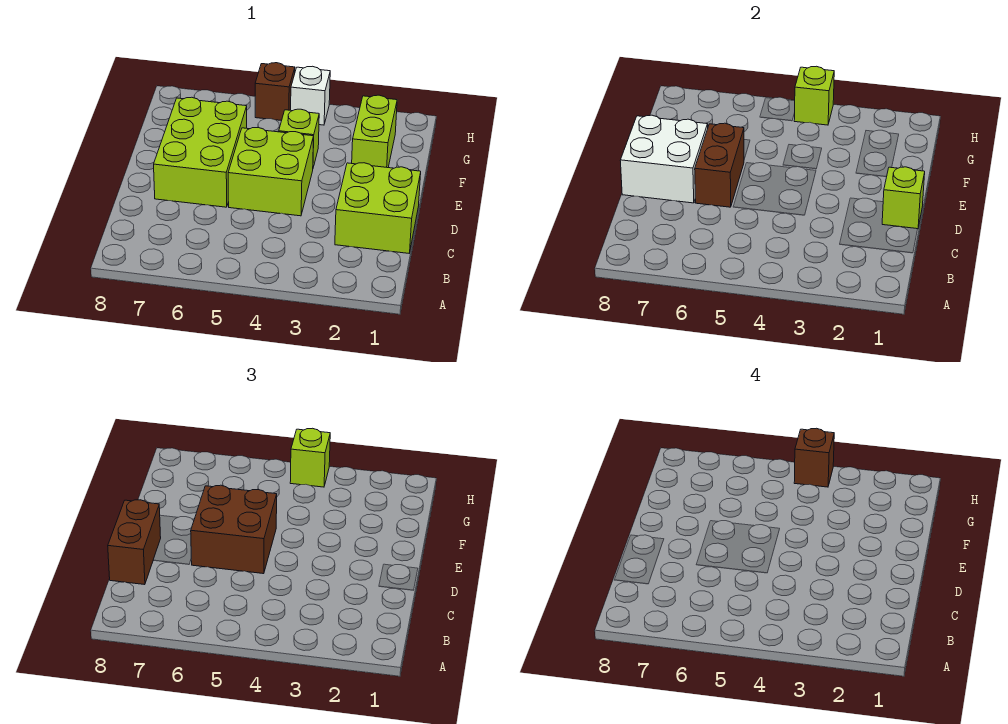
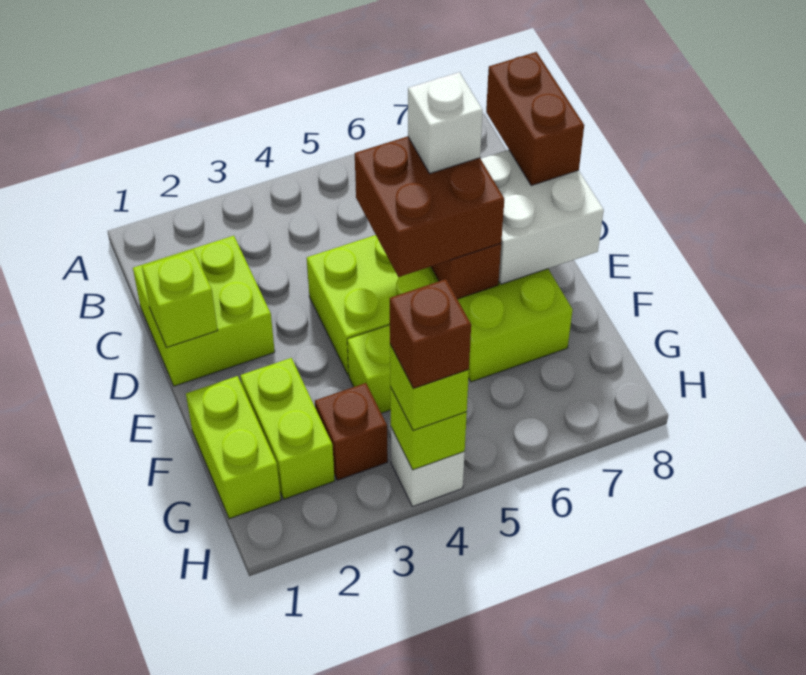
none -> white brick D6 level 4
none -> lime brick F1:G1 level 1
brown brick H5 level 1 -> brown brick G3 level 1

